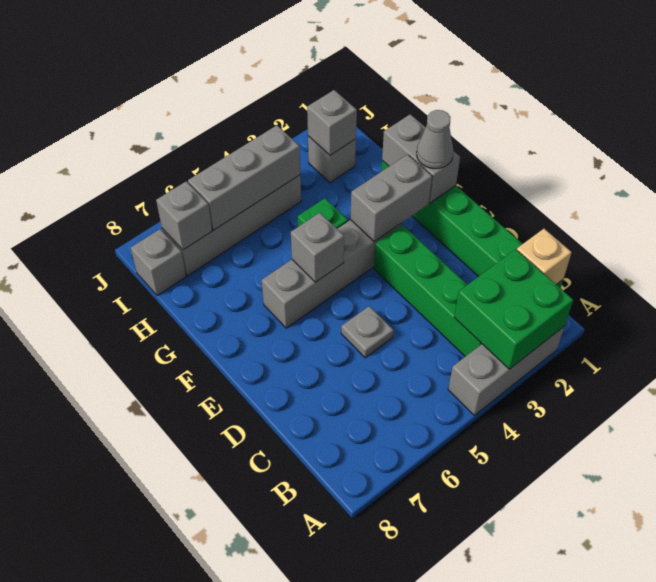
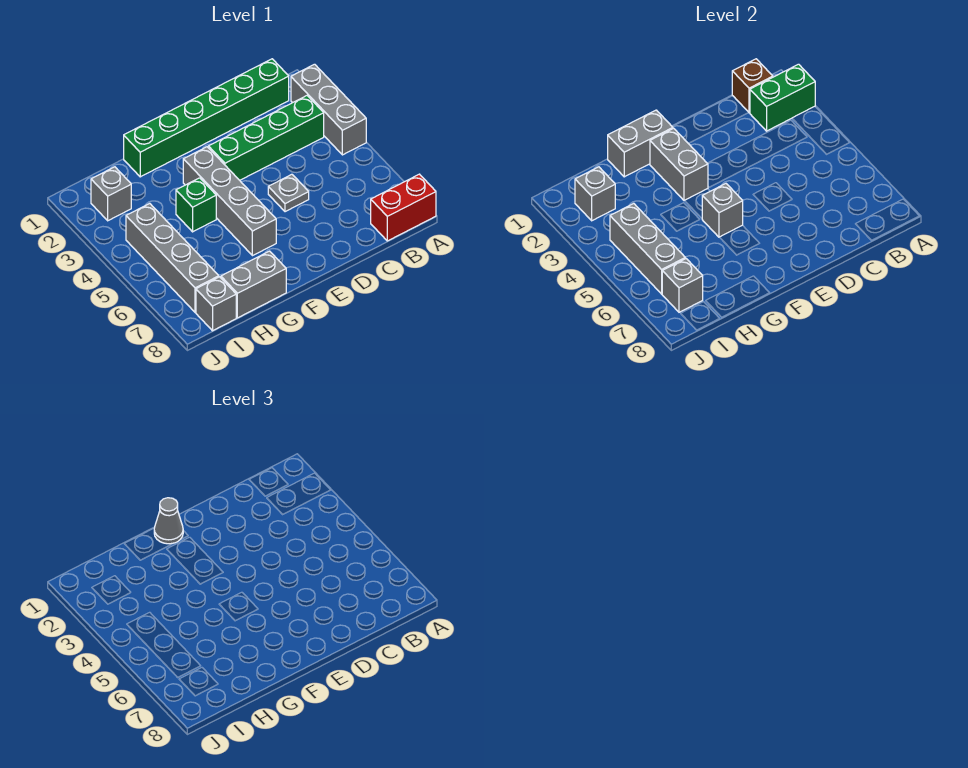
green brick A2:B3 level 2 -> green brick A2:B2 level 2
none -> red brick A8:B8 level 1
tan brick B1 level 2 -> brown brick B1 level 2
none -> grey brick G8:H8 level 1

